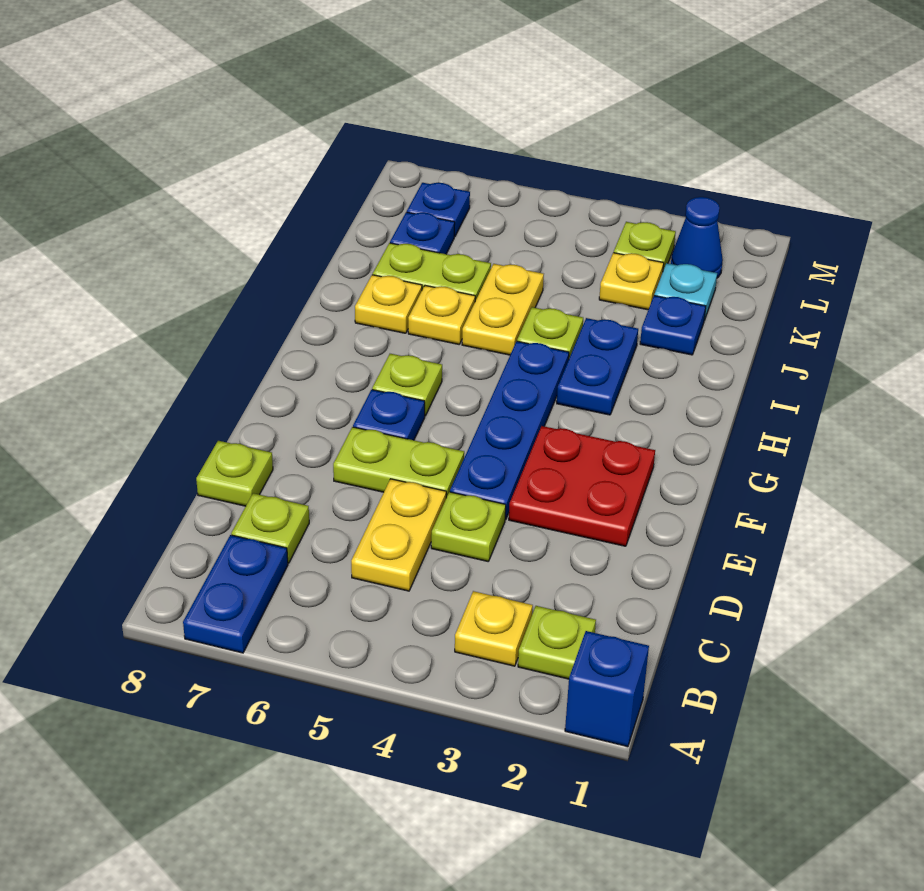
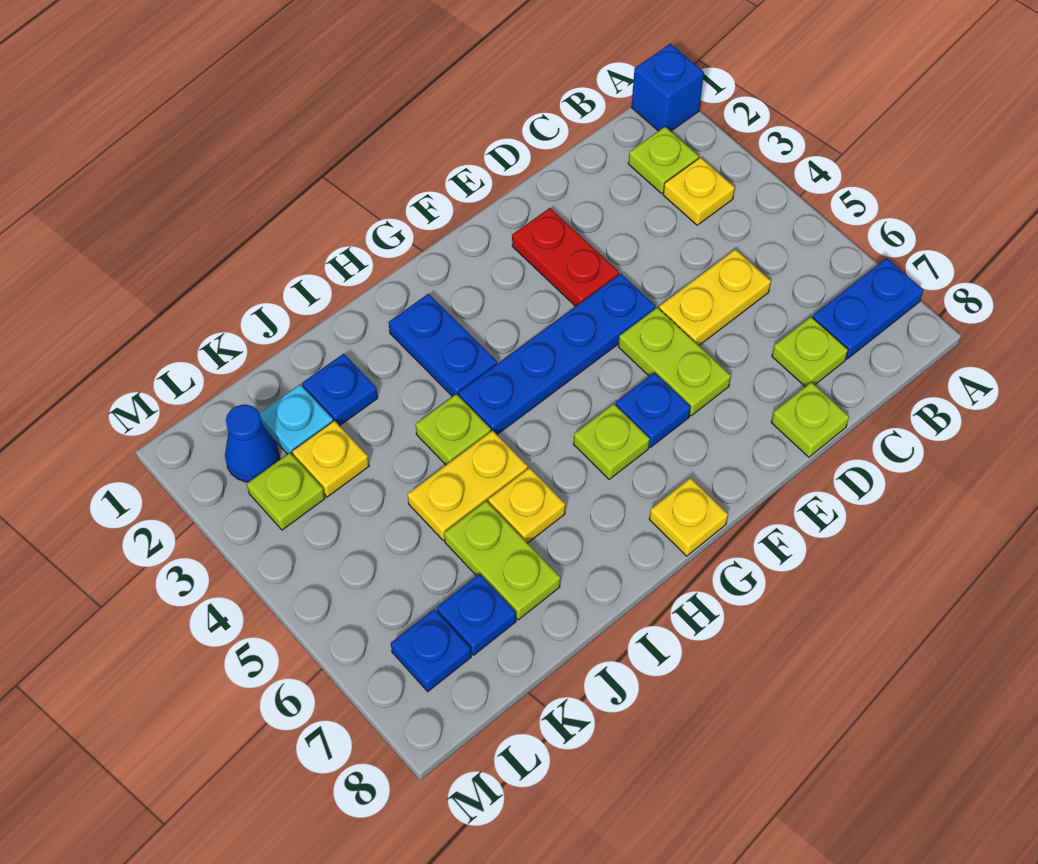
lime plate D4 level 1 -> none
red plate E2:F3 level 1 -> red plate E2:E3 level 1
blue plate H3:I3 level 1 -> blue plate H2:H3 level 1
yellow plate I7 level 1 -> yellow plate G8 level 1

